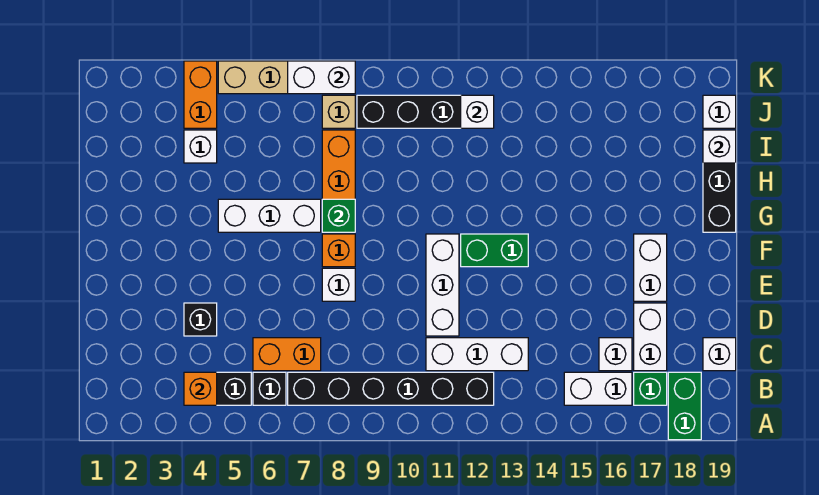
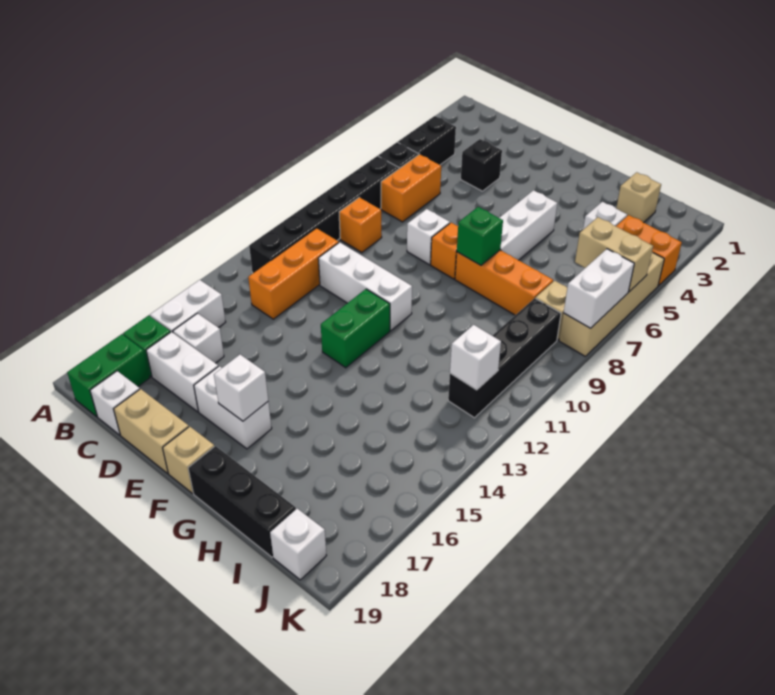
green brick A18:B18 level 1 -> green brick B18:B19 level 1
orange brick B4 level 2 -> orange brick C9 level 1
white brick C11:C13 level 1 -> orange brick C11:C13 level 1
none -> tan brick D19:E19 level 1
none -> tan brick F19 level 1
none -> tan brick I2 level 1
white brick I19 level 2 -> white brick F17 level 2
none -> tan brick J6:K6 level 2

